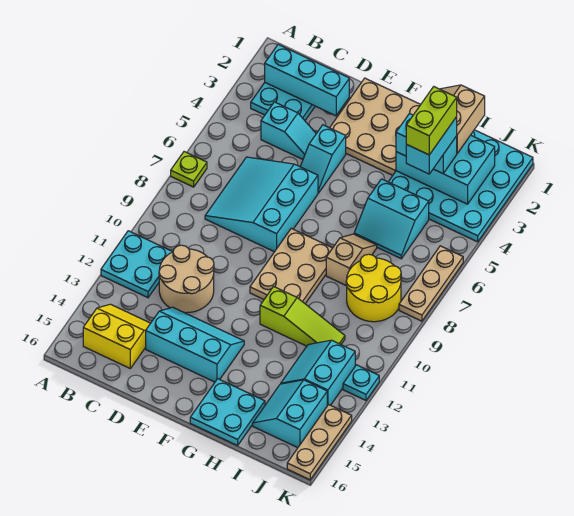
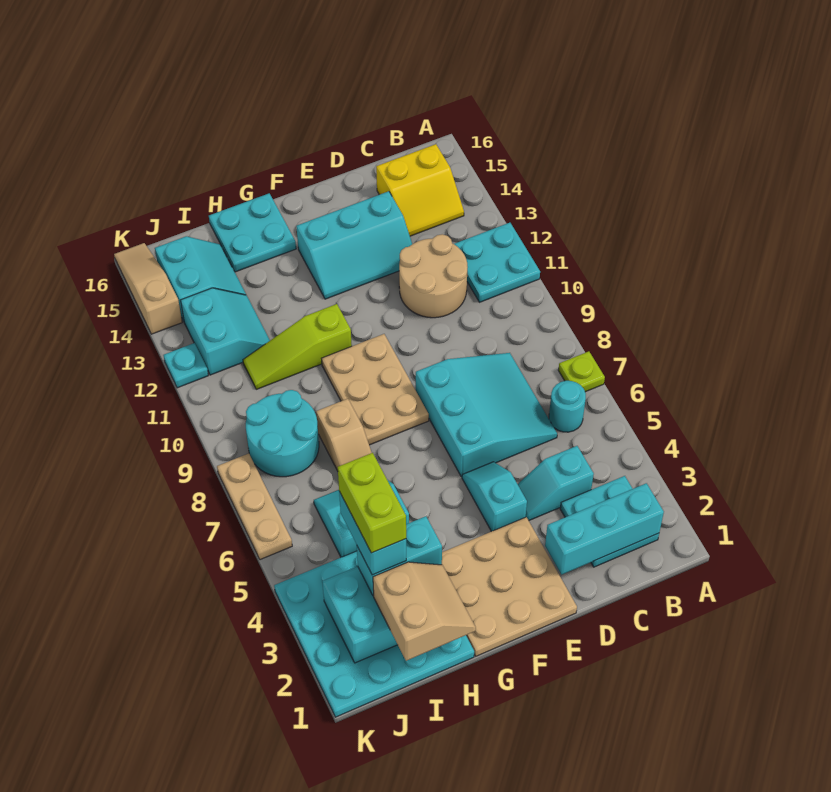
none -> cyan round brick B6 level 1
yellow round brick I8:J9 level 1 -> cyan round brick I8:J9 level 1
tan plate K14:K16 level 1 -> tan slope K14:K16 level 1 top 14

